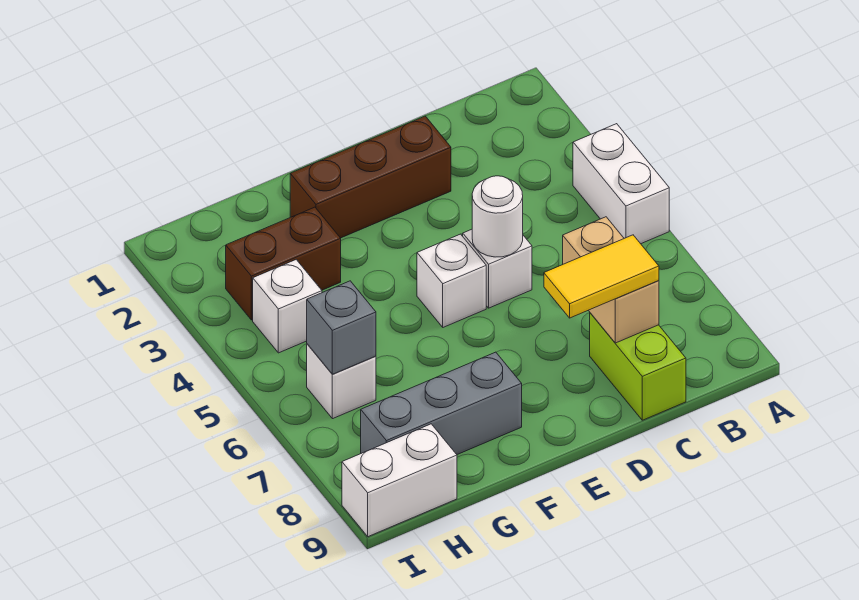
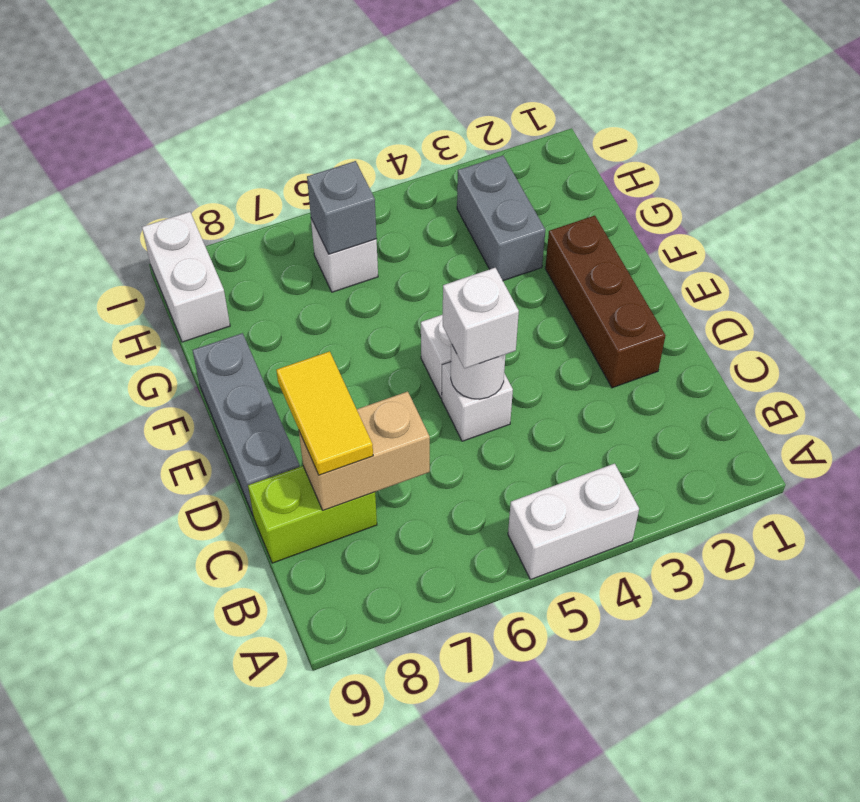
grey brick F8:H8 level 1 -> grey brick D9:F9 level 1
brown brick G3:H3 level 1 -> grey brick G3:H3 level 1
white brick H4 level 1 -> white brick D5 level 3

